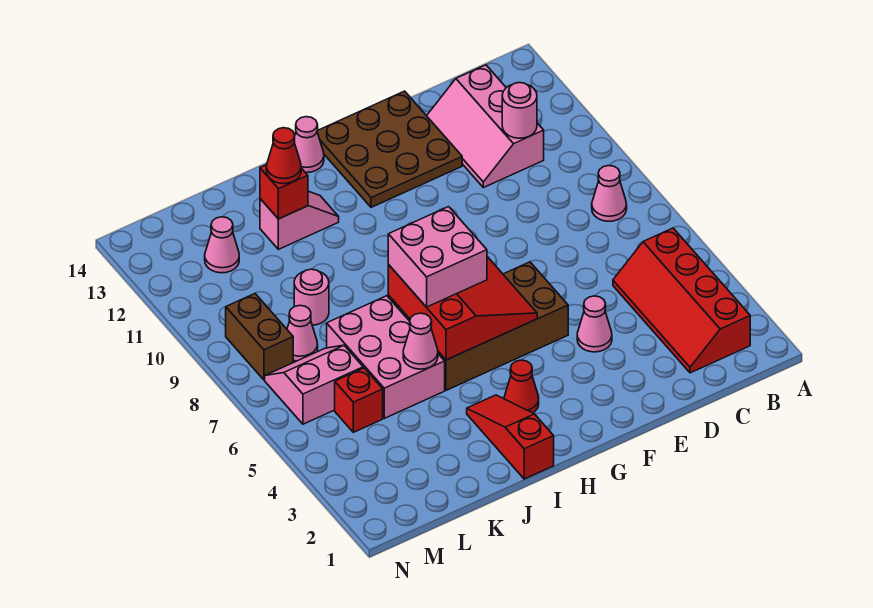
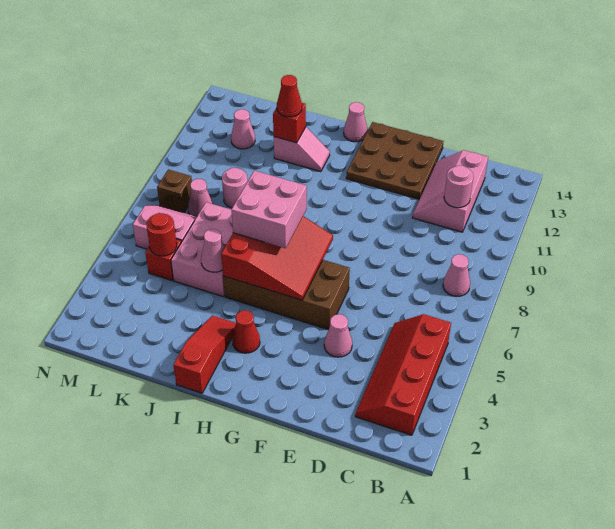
none -> red round brick L5 level 2
brown brick M8:M9 level 1 -> brown brick M8 level 1

